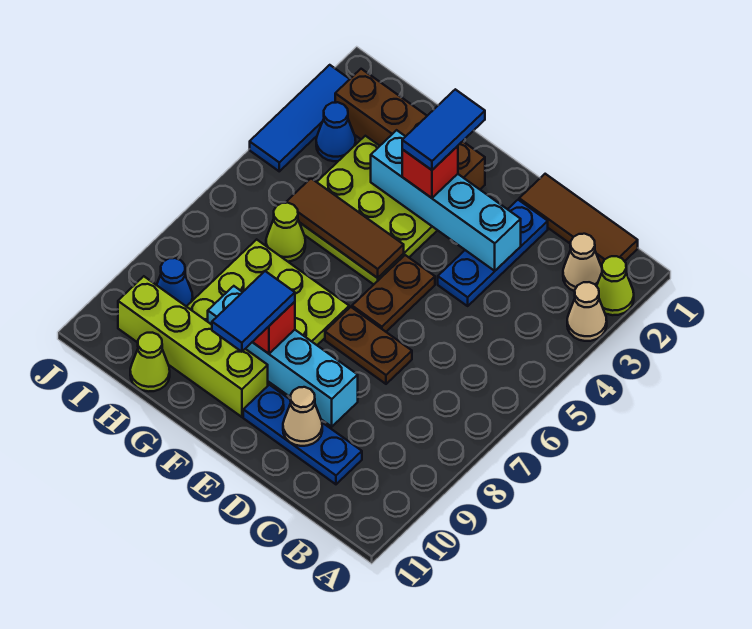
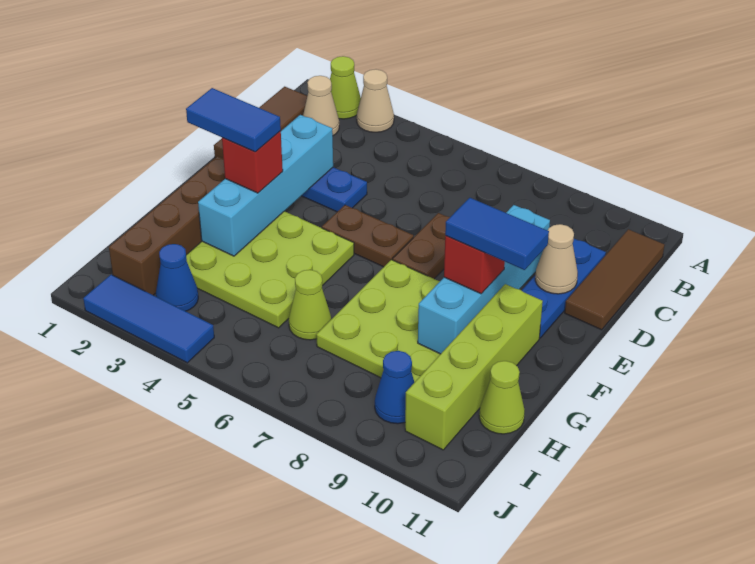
brown tile F5:H5 level 2 -> brown tile B11:D11 level 1

